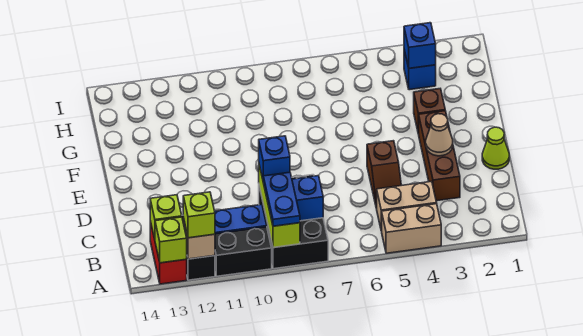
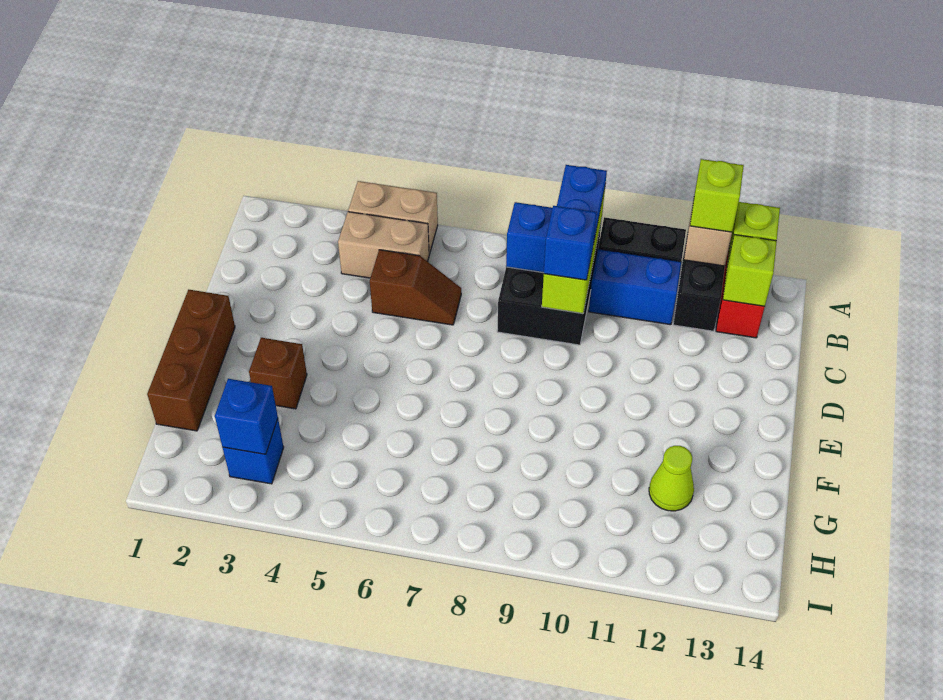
brown brick C3:E3 level 1 -> brown brick E1:G1 level 1
brown slope C5:D5 level 1 top D -> brown slope C5:C6 level 1 top 5
lime cone D1 level 1 -> lime cone G12 level 1
tan cone D3 level 2 -> none

